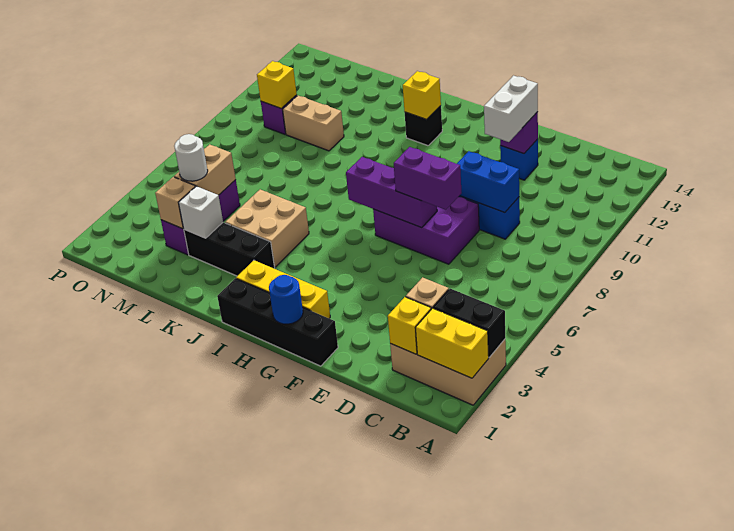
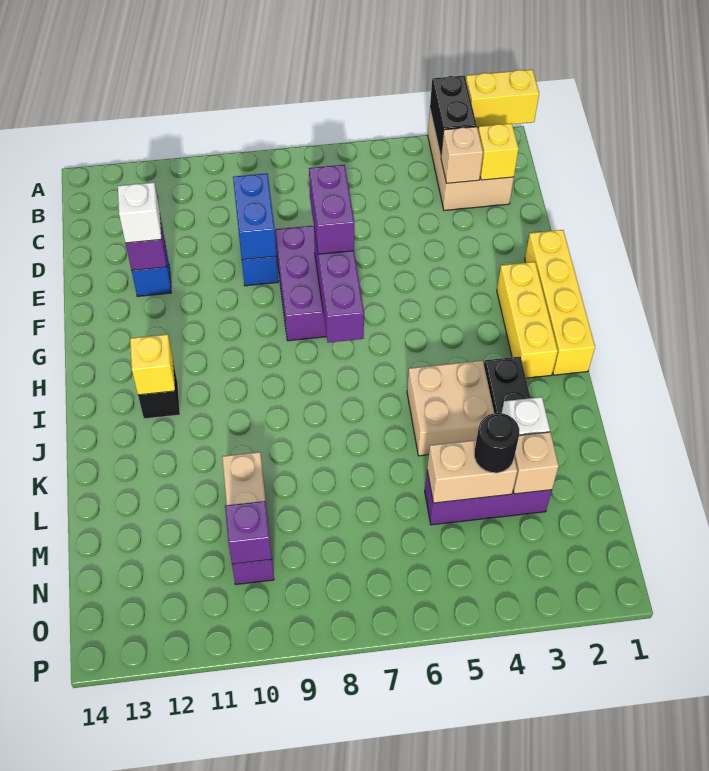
yellow brick A2:B2 level 2 -> yellow brick A1:A2 level 2
white brick E11:E12 level 3 -> white brick E12 level 3
black brick F1:I1 level 1 -> yellow brick F1:I1 level 1
blue round brick G1 level 2 -> none
white round brick M4 level 3 -> black round brick M4 level 3
yellow brick N10 level 2 -> purple brick N10 level 2

